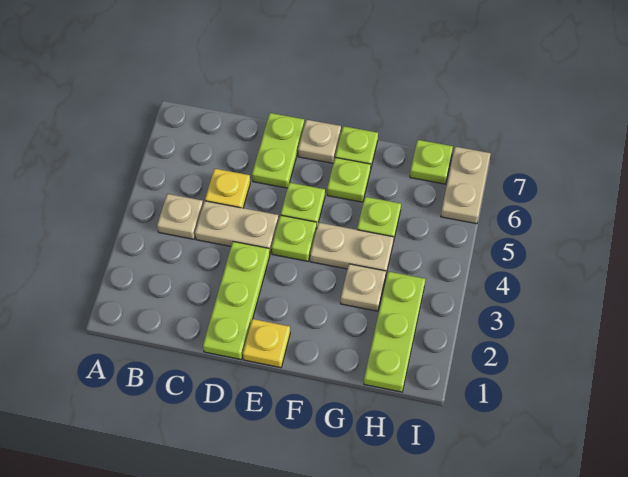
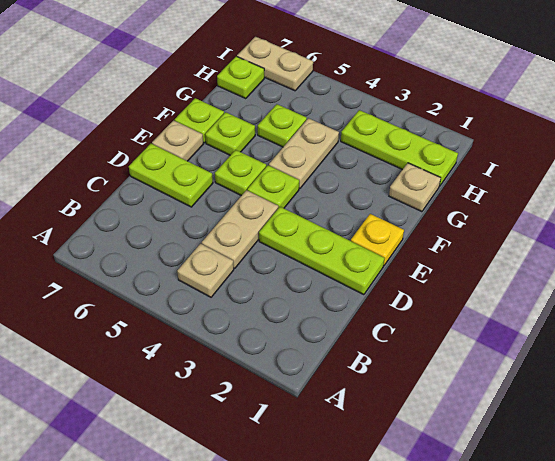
yellow plate C5 level 1 -> none
tan plate G3 level 1 -> tan plate G1 level 1

